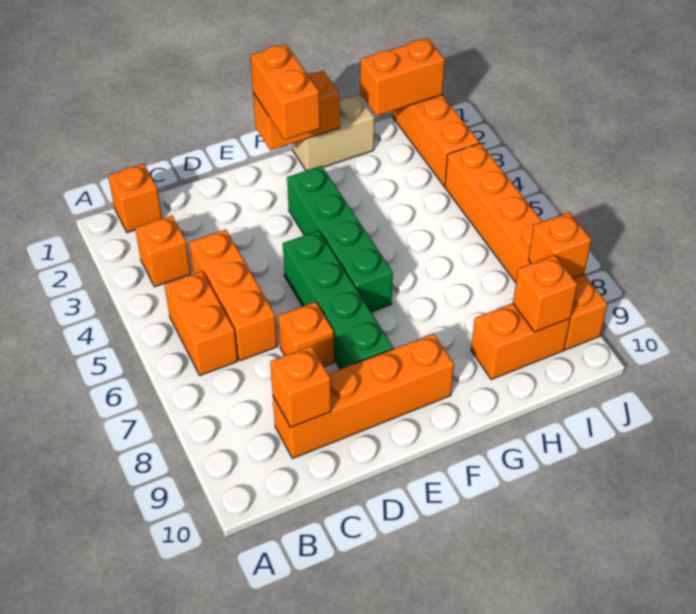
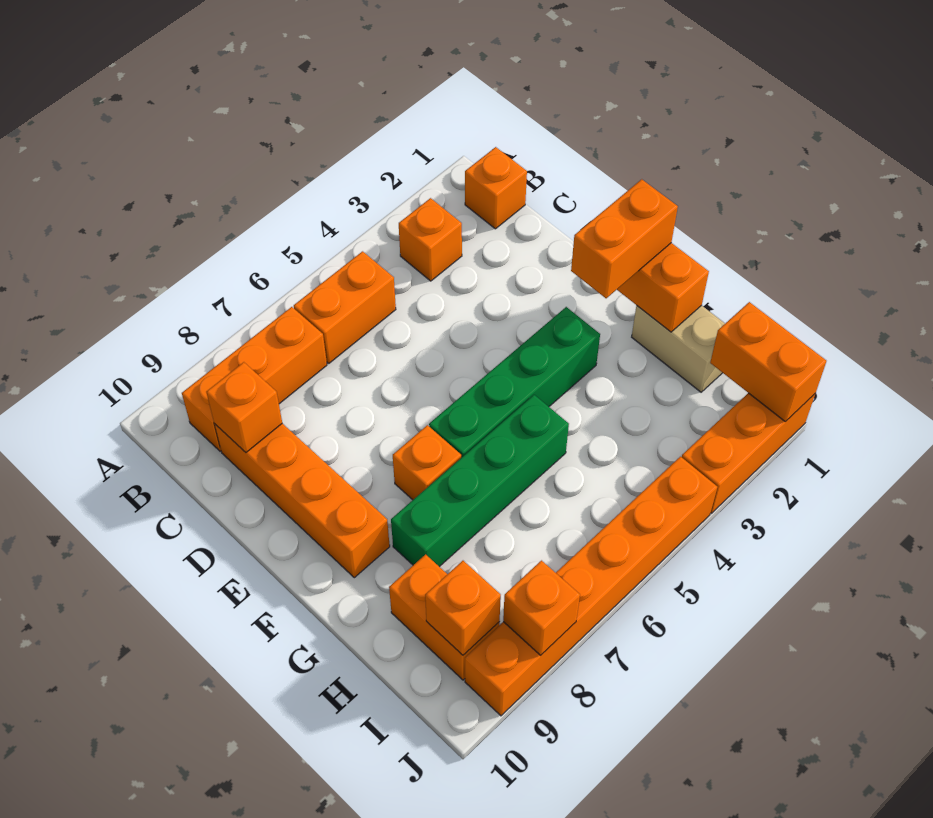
orange brick C4:C6 level 1 -> orange brick B7:B9 level 1
orange brick D7 level 1 -> orange brick F7 level 1
green brick E5:E8 level 1 -> green brick G5:G8 level 1

